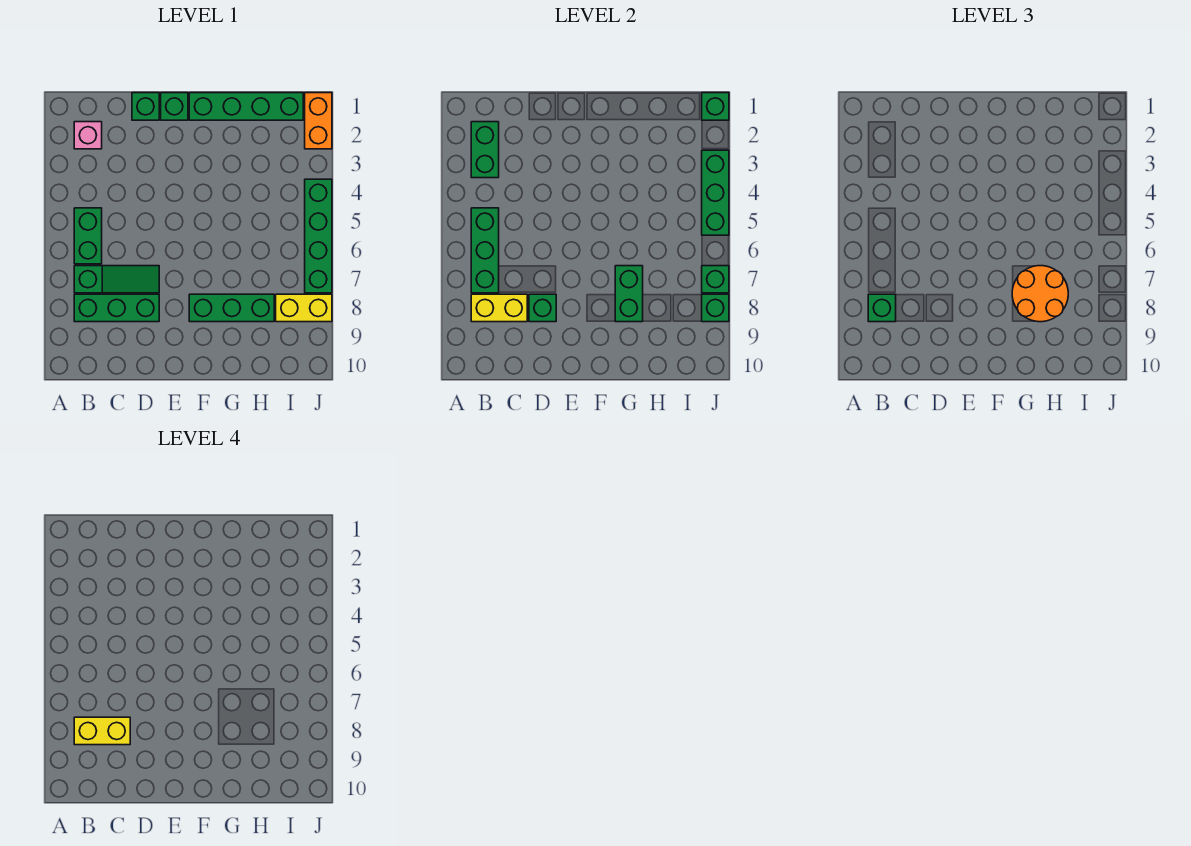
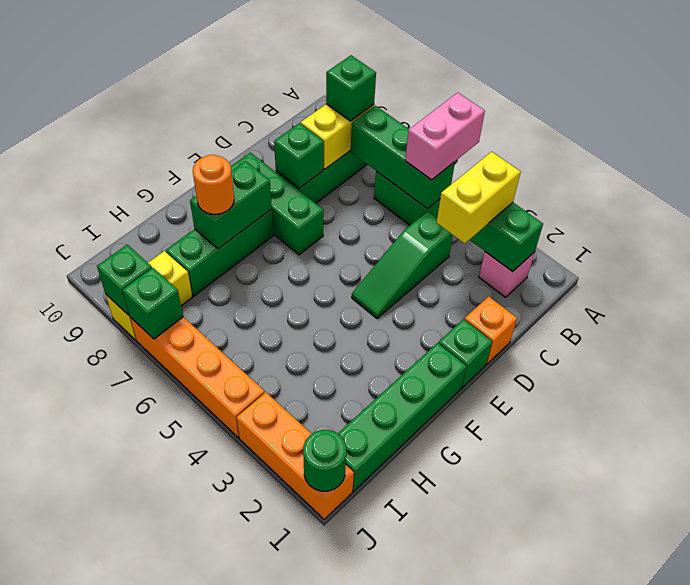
none -> pink brick A5:B5 level 3
green slope B7:D7 level 1 top B -> green slope C4:E4 level 1 top C
yellow brick B8:C8 level 4 -> yellow brick B3:C3 level 3
green brick D1 level 1 -> orange brick D1 level 1
green brick G7:G8 level 2 -> green brick F8:G8 level 2
orange round brick G7:H8 level 3 -> orange round brick G8 level 3
orange brick J1:J2 level 1 -> orange brick J1:J3 level 1
green brick J1 level 2 -> green round brick J1 level 2
green brick J3:J5 level 2 -> green brick E7:E9 level 1
green brick J4:J7 level 1 -> orange brick J4:J7 level 1

